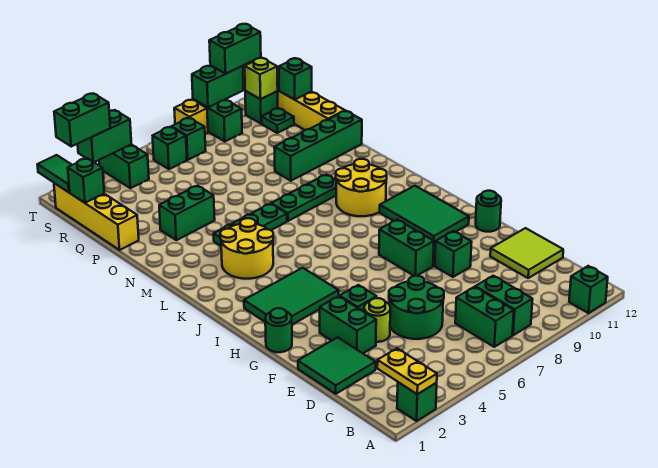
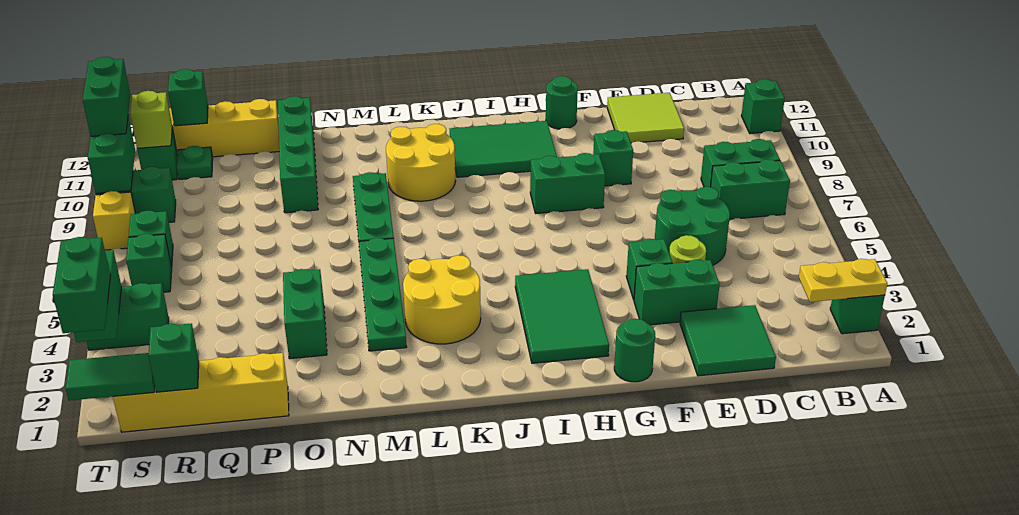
green plate M4:M6 level 1 -> green plate M3:M6 level 1

